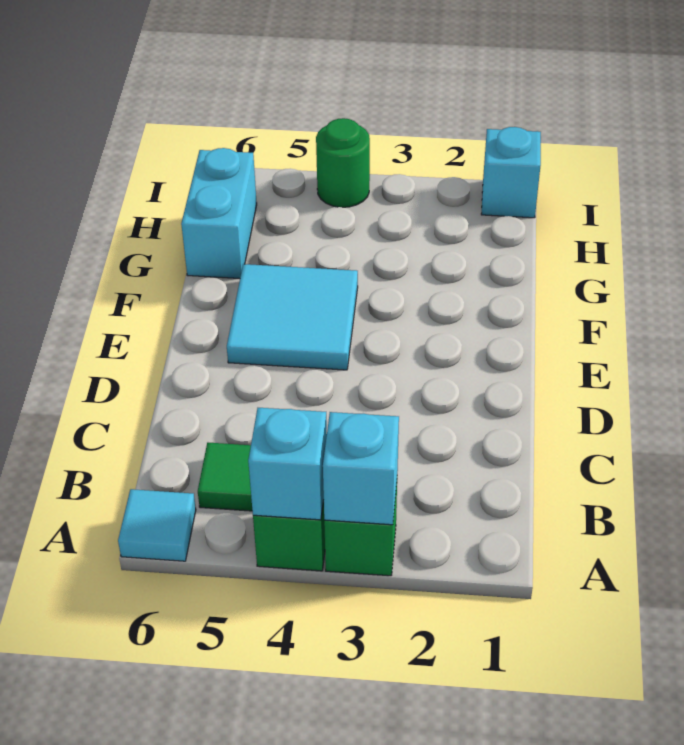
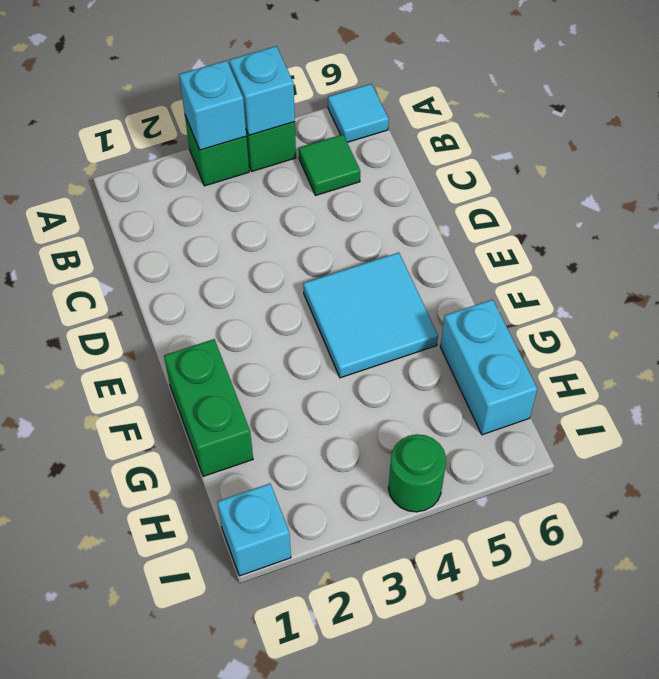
none -> green brick F1:G1 level 1

